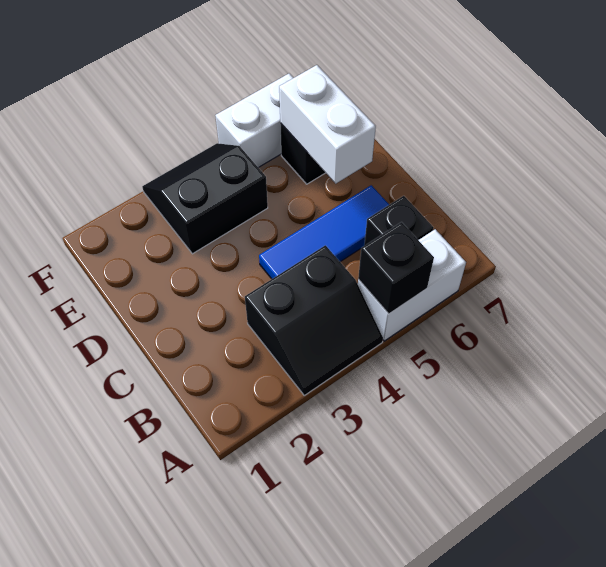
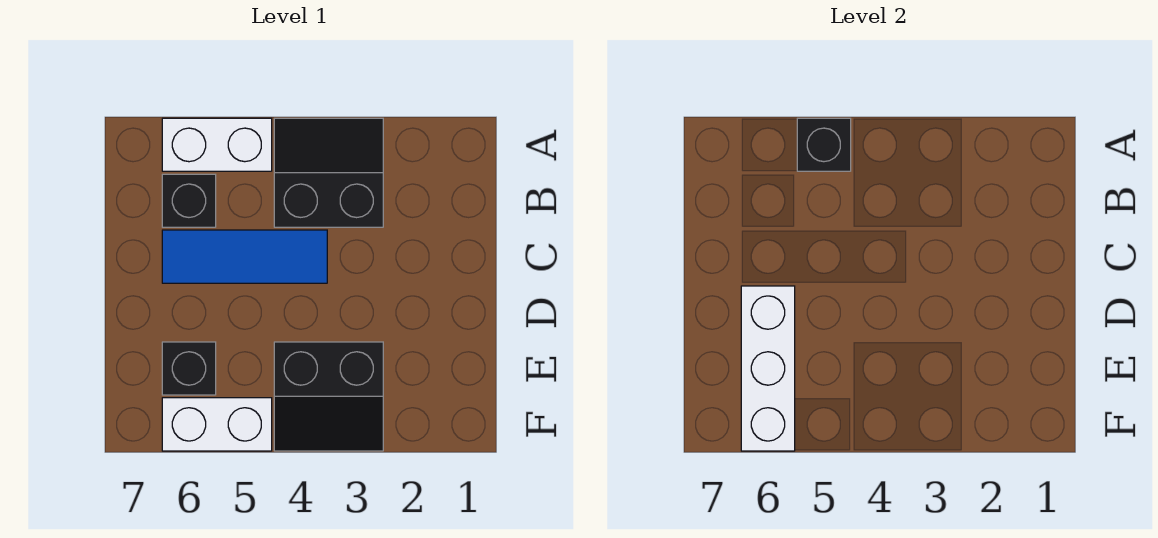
white brick D6:E6 level 2 -> white brick D6:F6 level 2

